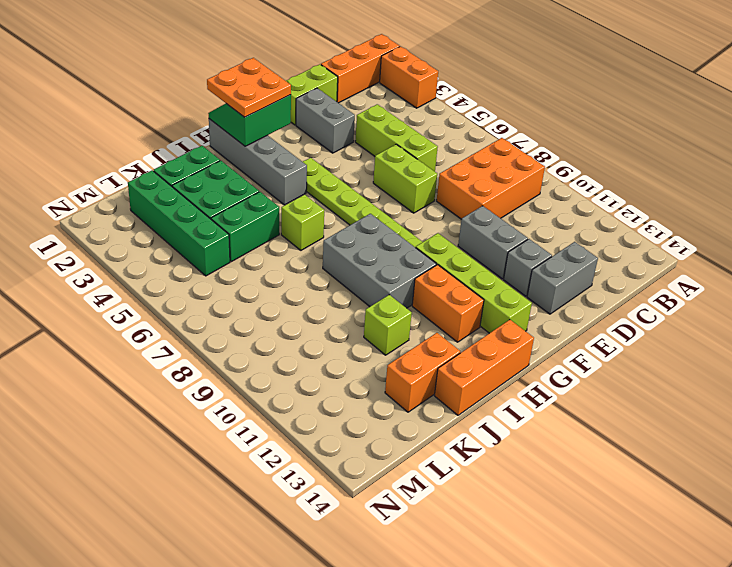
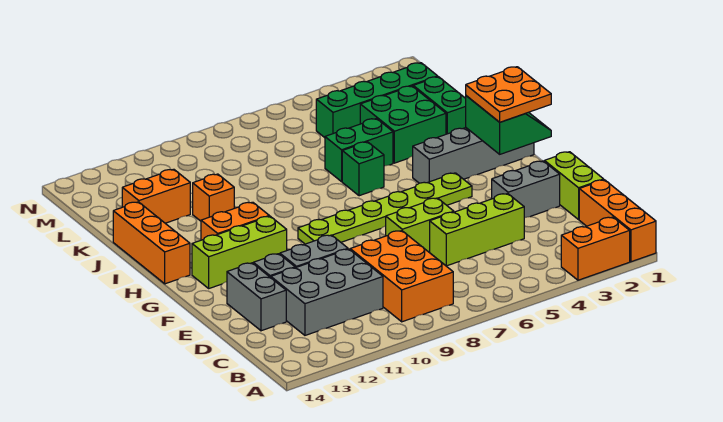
lime brick G10:G13 level 1 -> lime brick G11:G13 level 1
grey brick H8:I10 level 1 -> grey brick C10:D12 level 1
lime brick I6 level 1 -> green brick I6 level 1
green brick J5:K5 level 1 -> green brick J5:J6 level 1
lime brick J11 level 1 -> orange brick J11 level 1
orange brick J13:K13 level 1 -> orange brick K12:K13 level 1

